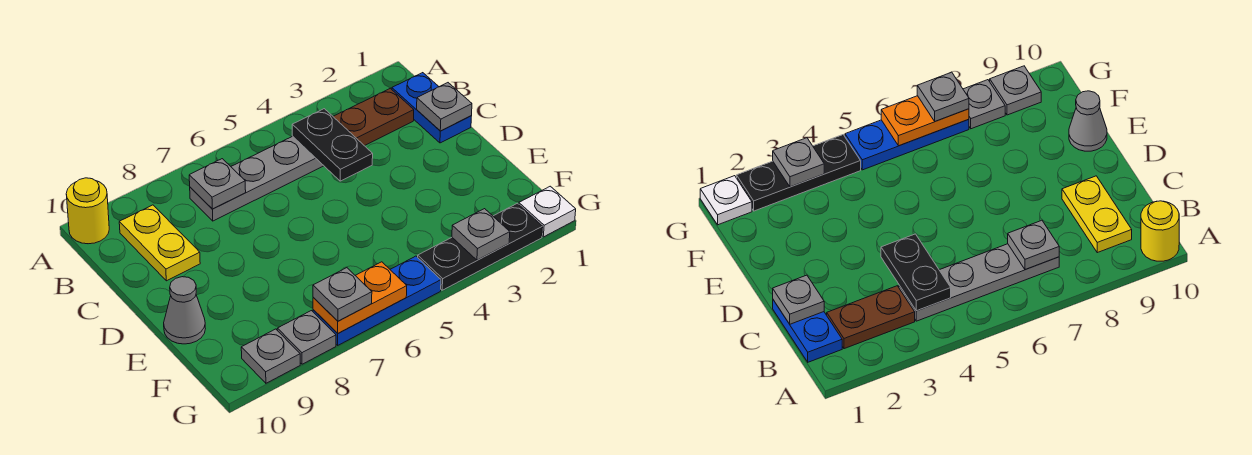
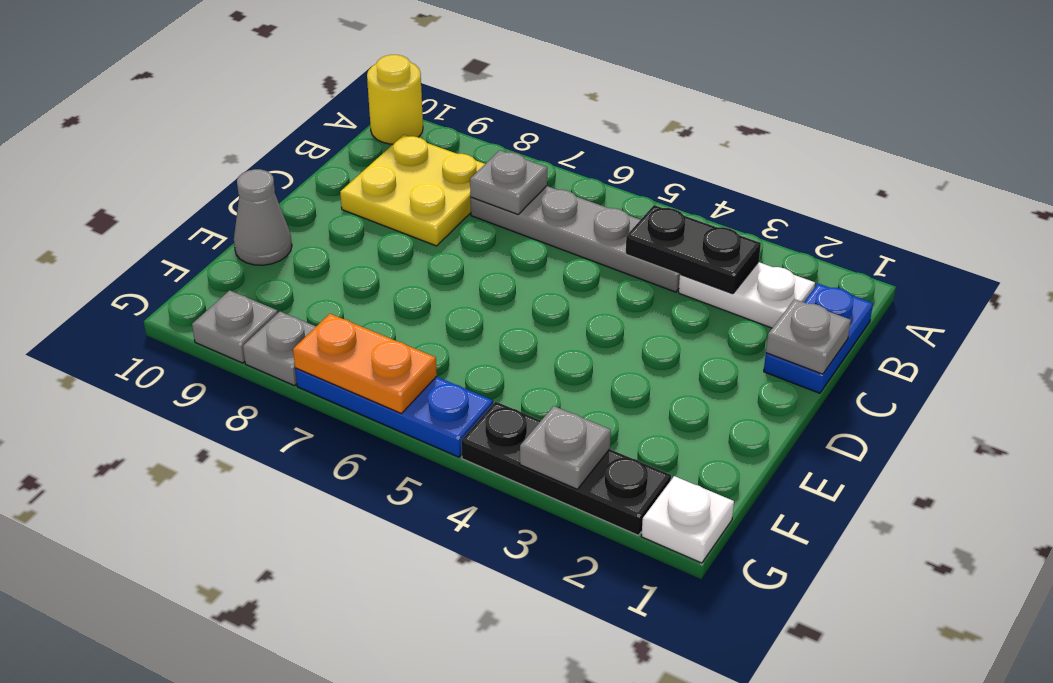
brown plate B2:B3 level 1 -> white plate B2:B3 level 1
black plate B4:C4 level 2 -> black plate B3:B4 level 2
yellow plate B9:C9 level 1 -> yellow plate B8:C9 level 1
grey plate G7 level 3 -> none

